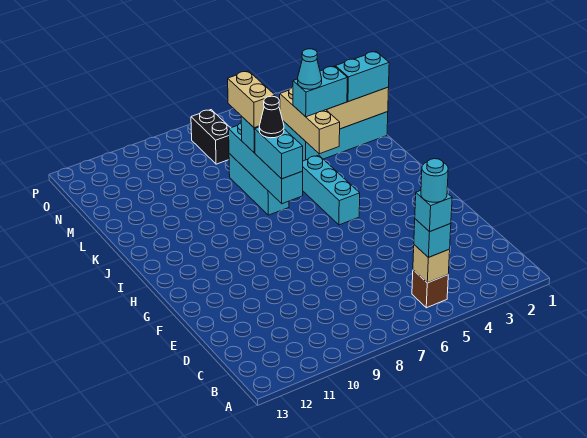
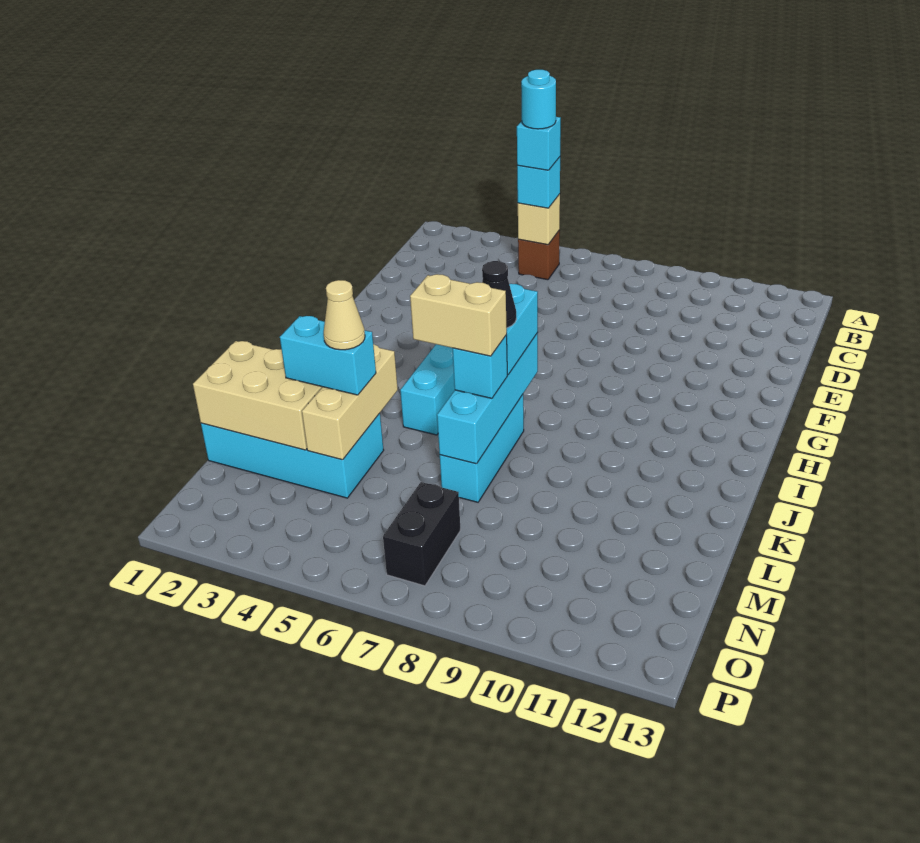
tan brick K7:L7 level 4 -> tan brick K6:K7 level 4
cyan brick L1:L2 level 3 -> none
cyan cone L4 level 4 -> tan cone L4 level 4

